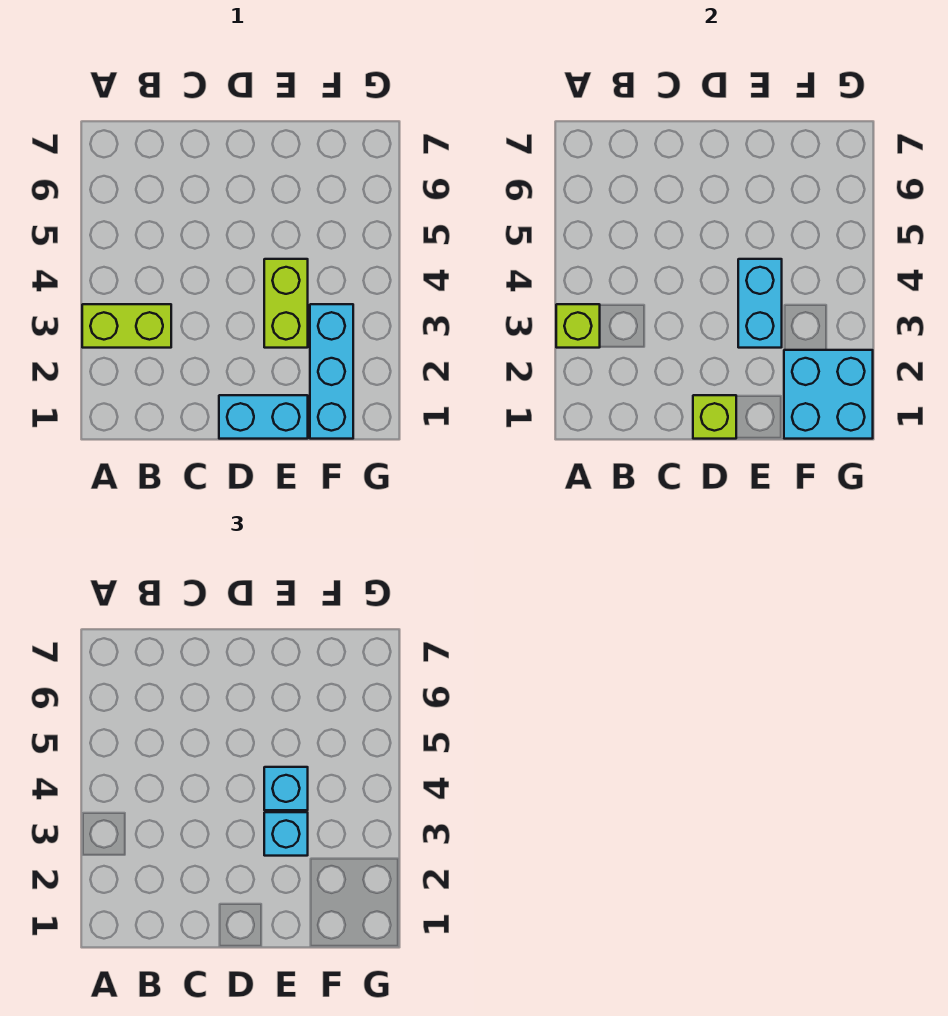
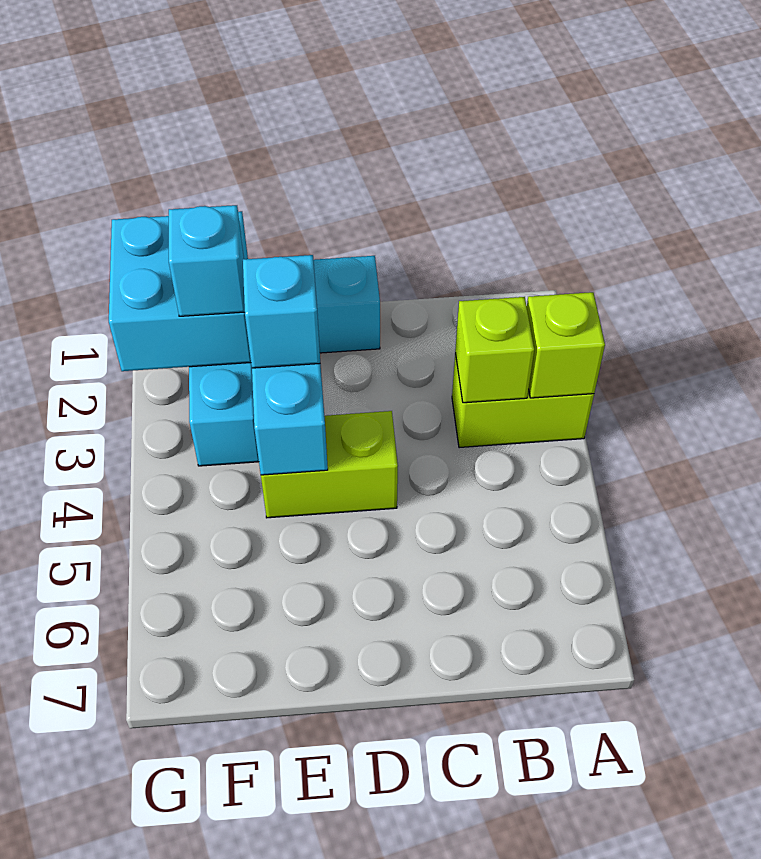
lime brick D1 level 2 -> lime brick B3 level 2
lime brick E3:E4 level 1 -> lime brick D4:E4 level 1
cyan brick E4 level 3 -> cyan brick F2 level 3

